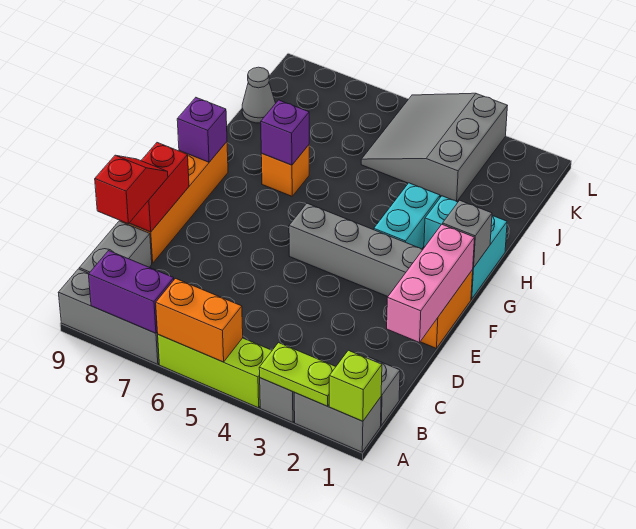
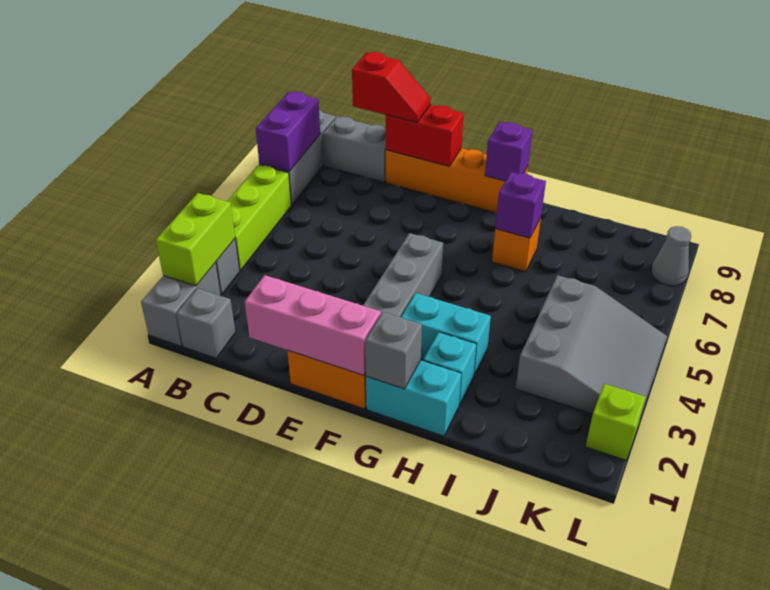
lime brick A1 level 2 -> lime brick L2 level 1
lime plate A2:A3 level 2 -> lime brick A2:A3 level 2
orange brick A5:A6 level 2 -> none
grey slope J3:L5 level 1 top 3 -> grey slope J3:L5 level 1 top J
grey cone J9 level 1 -> grey cone L8 level 1

